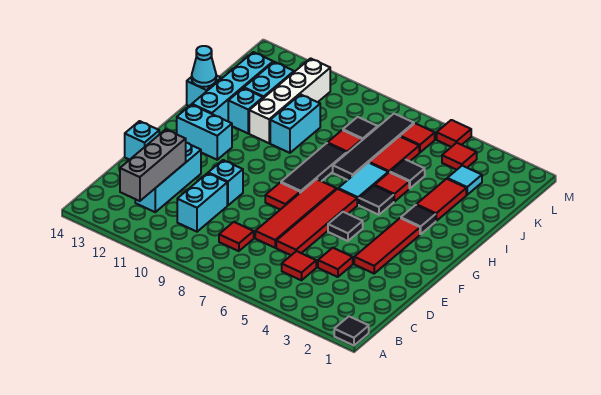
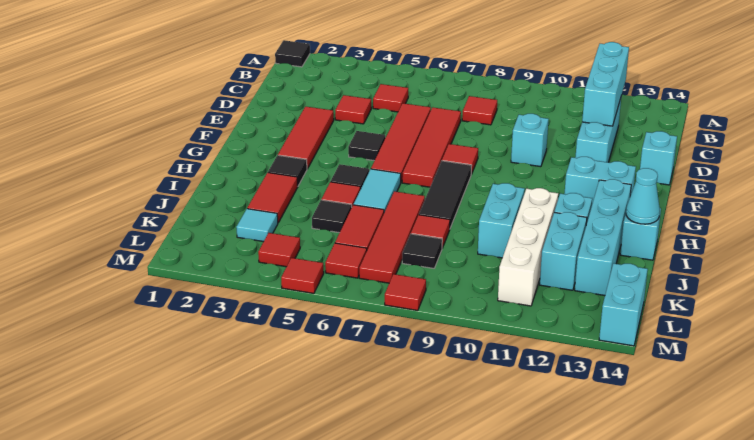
grey brick B12:D12 level 2 -> cyan brick B12:D12 level 2
cyan brick C10:D10 level 1 -> cyan brick L14:M14 level 1
black tile I7:L7 level 1 -> red tile I7:L7 level 1
none -> red tile M8 level 1

